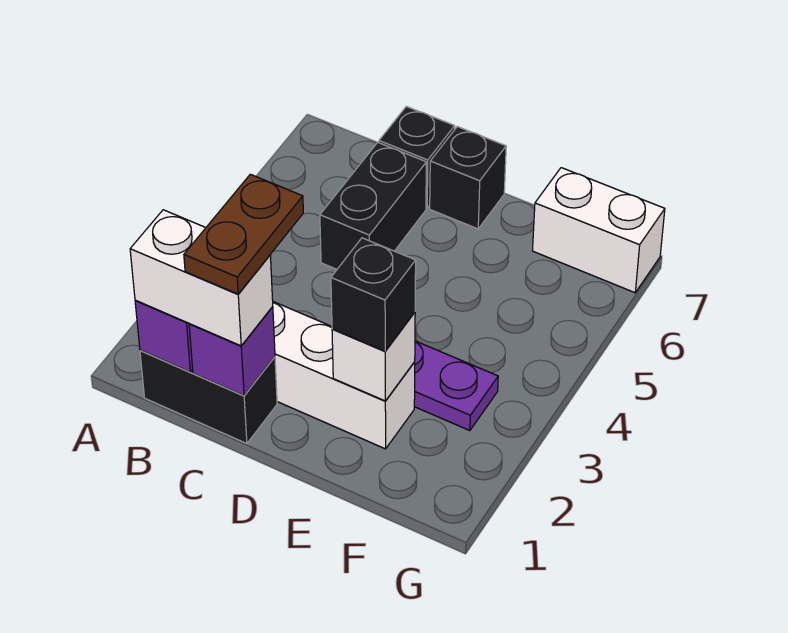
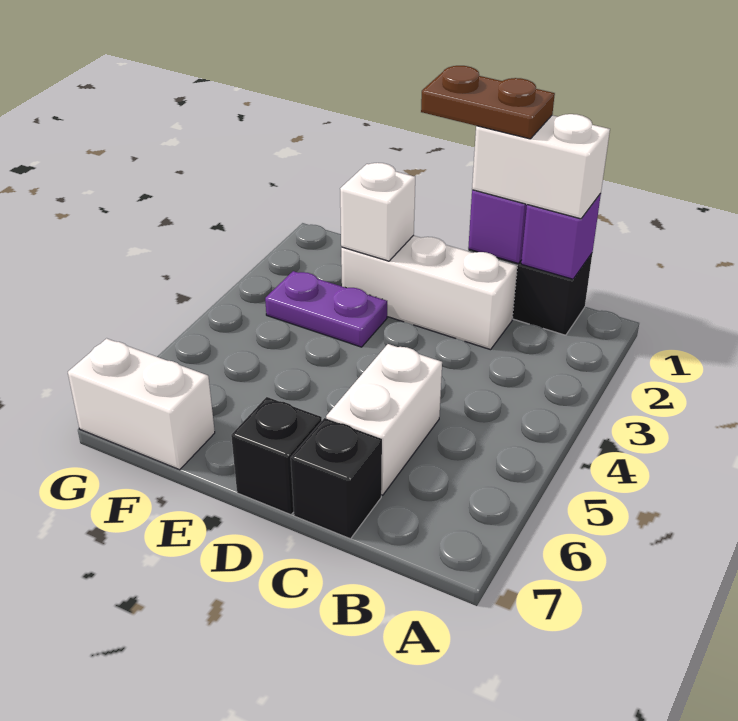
brown plate C1:C2 level 4 -> brown plate C1:D1 level 4
black brick C5:C6 level 1 -> white brick C5:C6 level 1
black brick E2 level 3 -> none

